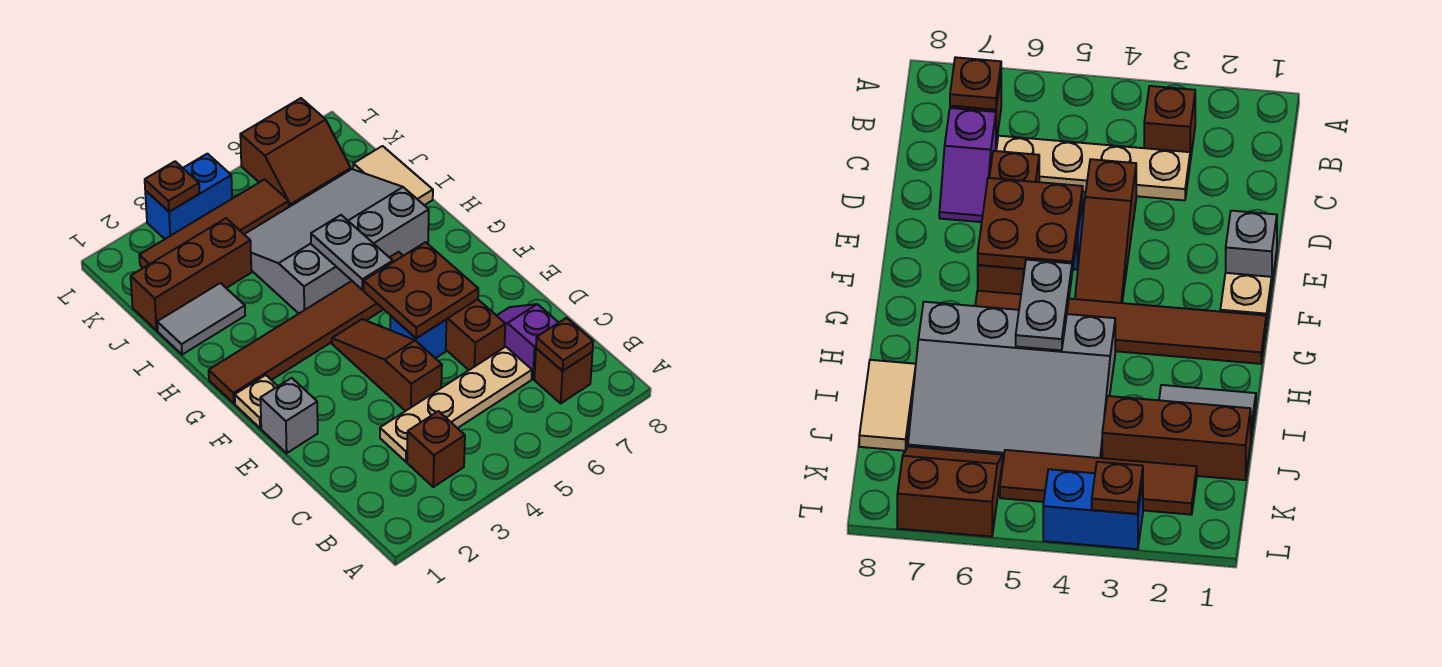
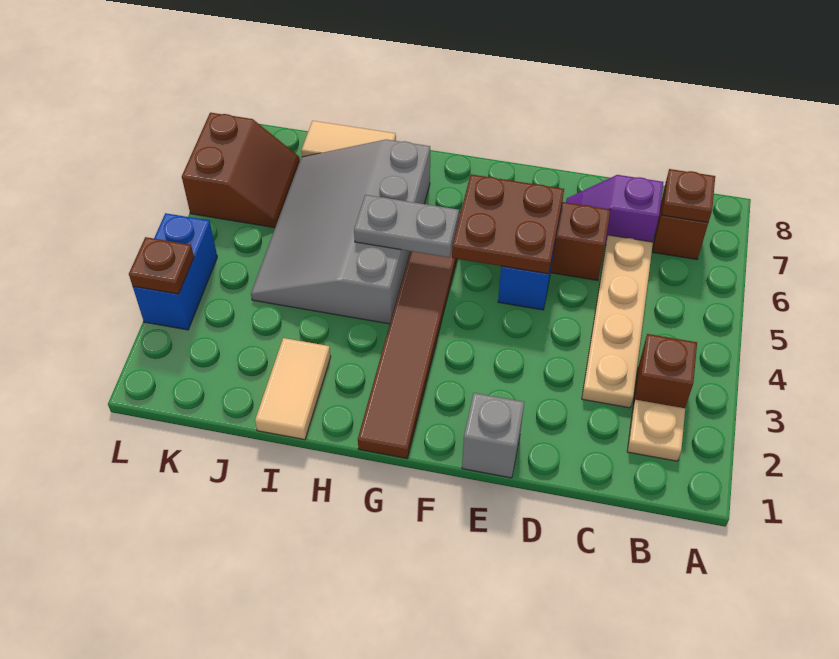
brown slope D4:F4 level 1 top D -> none
tan plate F1 level 1 -> tan plate B2 level 1
grey tile I1:I2 level 1 -> tan tile I1:I2 level 1
brown brick J1:J3 level 1 -> none
brown tile K2:K5 level 1 -> none

